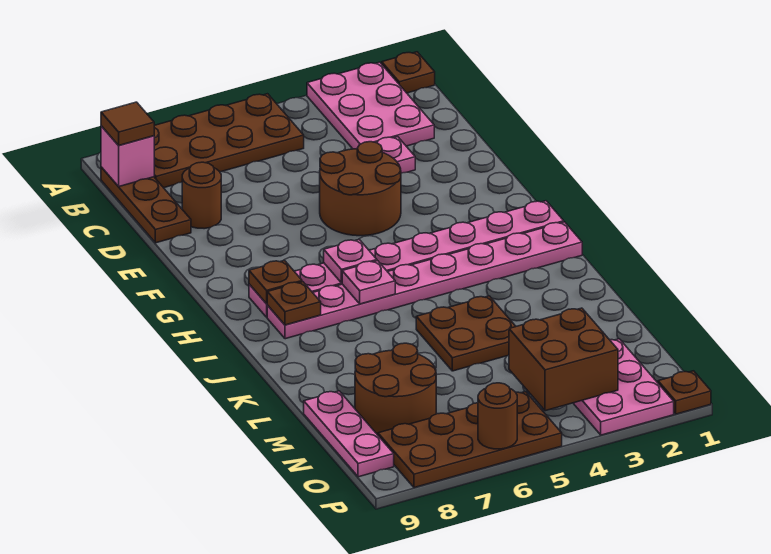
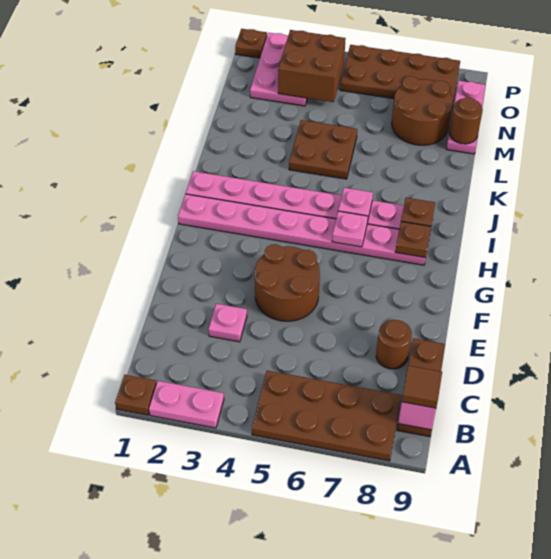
pink plate A2:C3 level 1 -> pink plate A2:A3 level 1
brown round brick P6 level 2 -> brown round brick M9 level 2

